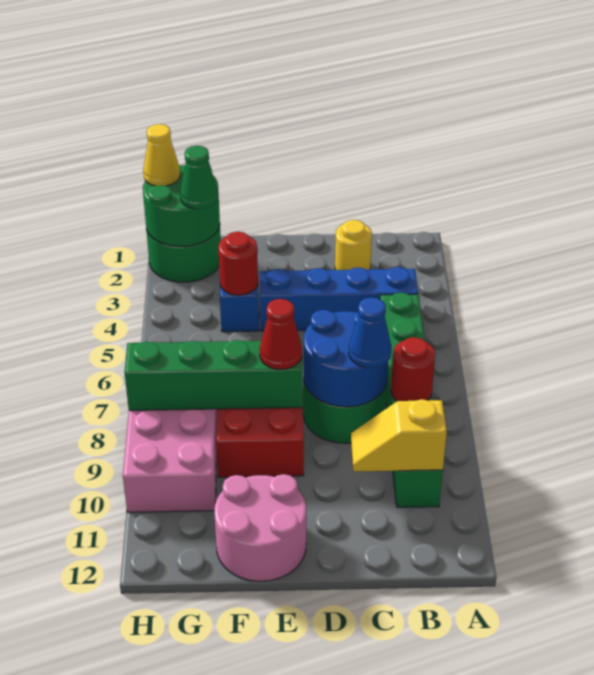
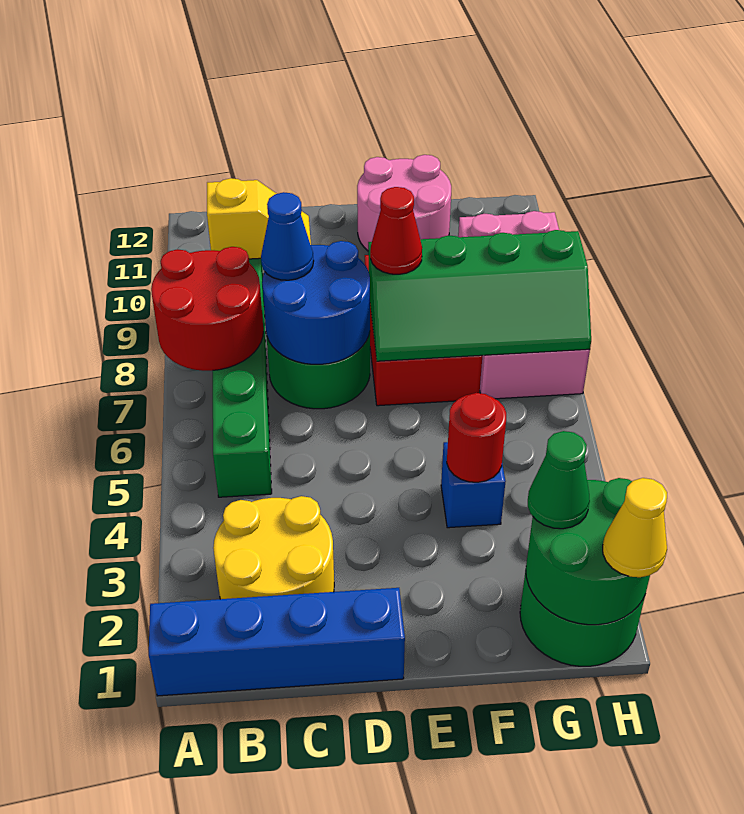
blue brick B4:E4 level 1 -> blue brick A1:D1 level 1
red round brick B8 level 2 -> red round brick A7:B8 level 2
yellow round brick C2 level 1 -> yellow round brick B2:C3 level 1

